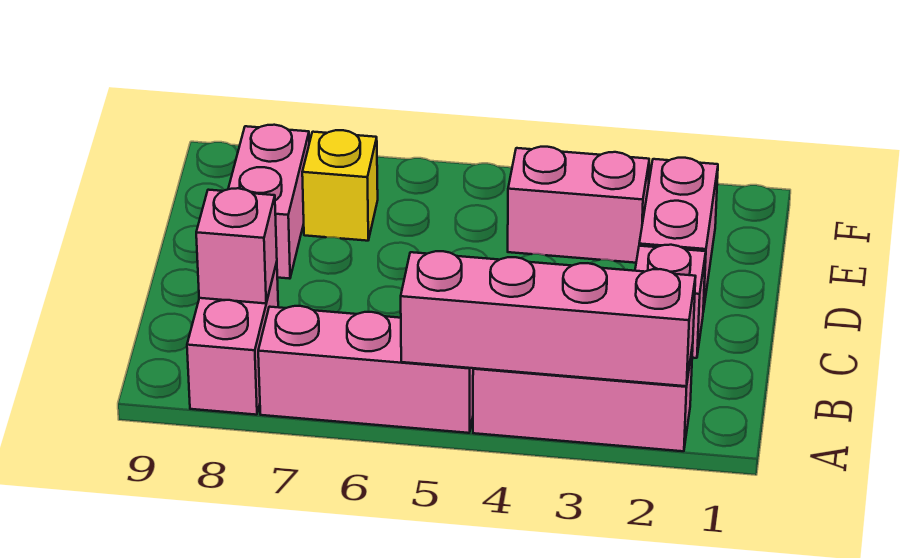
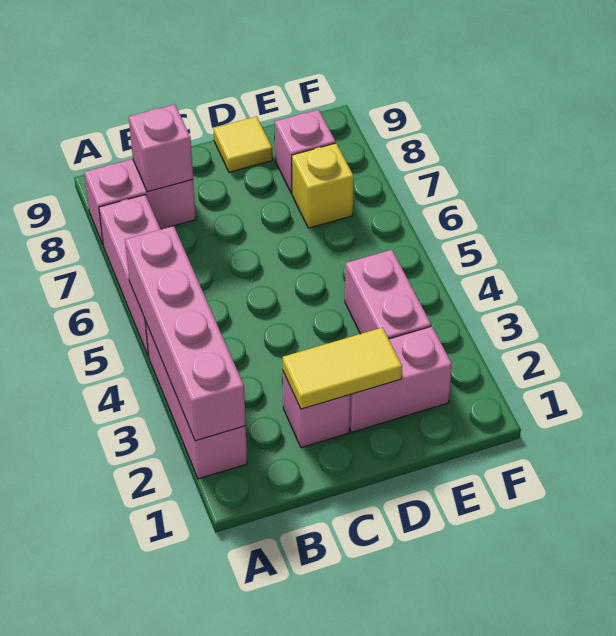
none -> yellow tile C2:D2 level 2
pink brick D8:E8 level 1 -> pink brick E8 level 1
none -> yellow tile D9 level 1

